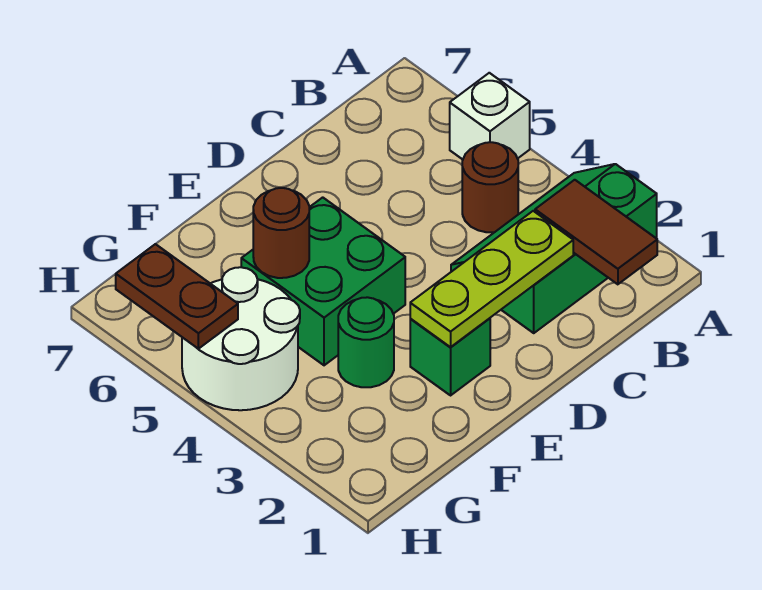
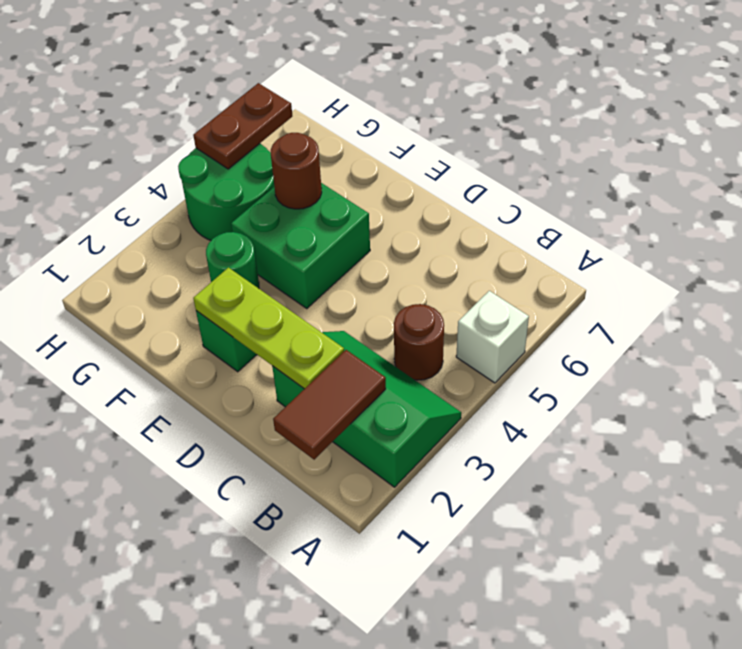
white round brick G4:H5 level 1 -> green round brick G4:H5 level 1

